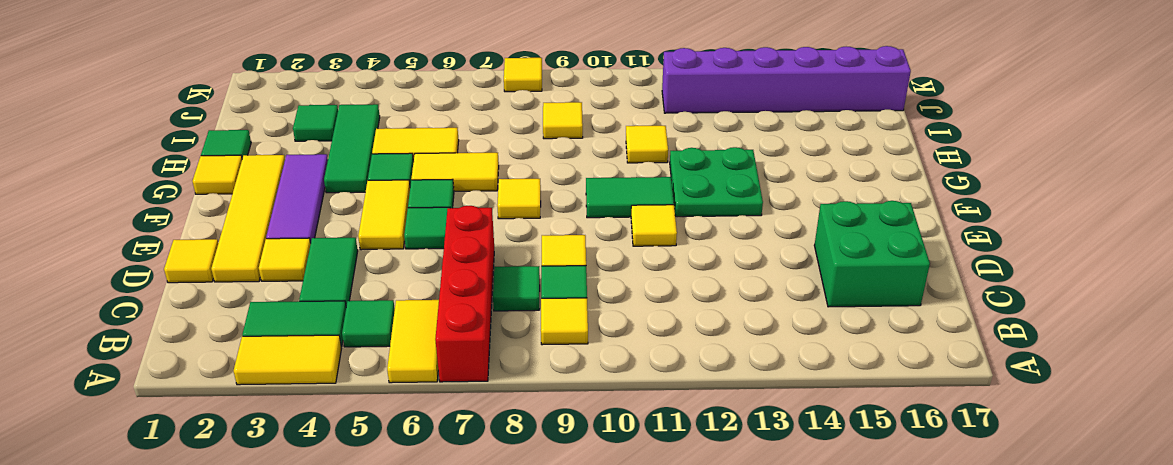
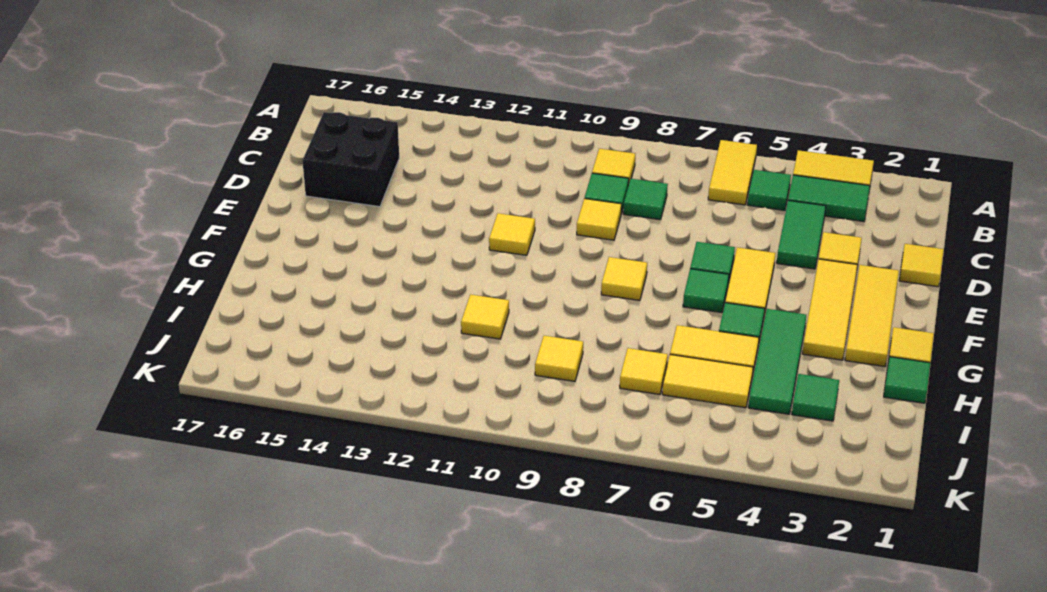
red brick A7:D7 level 1 -> none
green brick C15:D16 level 1 -> black brick C15:D16 level 1
yellow tile D2:G2 level 1 -> yellow tile E2:G2 level 1
purple tile E3:G3 level 1 -> yellow tile E3:G3 level 1
green tile F10:F11 level 1 -> none
green plate F12:G13 level 1 -> none
yellow tile G6:G7 level 1 -> yellow tile I5:I6 level 1
purple brick J12:J17 level 1 -> none
yellow tile K8 level 1 -> yellow tile I7 level 1

